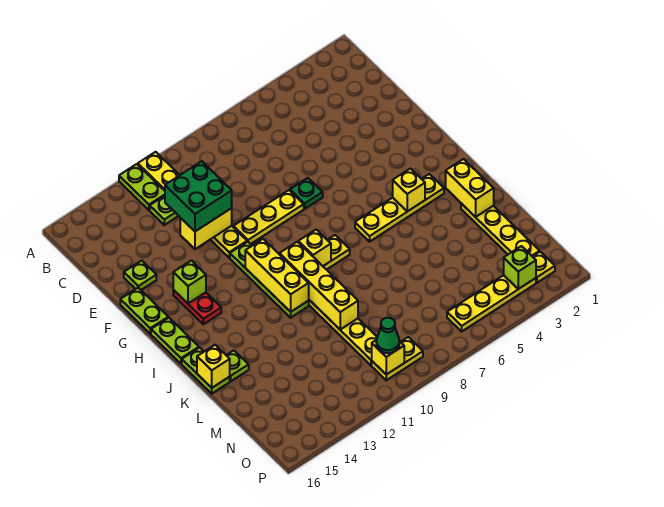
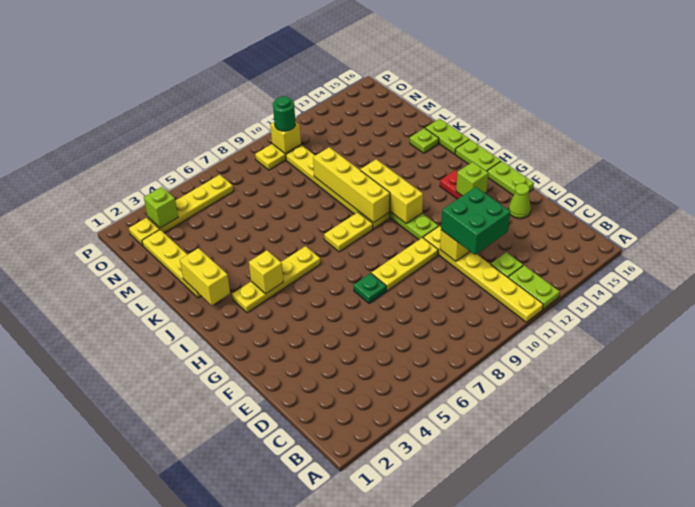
lime plate E15 level 1 -> lime cone E15 level 1
yellow brick I9 level 2 -> none
yellow brick K16 level 2 -> none
green cone O10 level 3 -> green round brick O10 level 3

